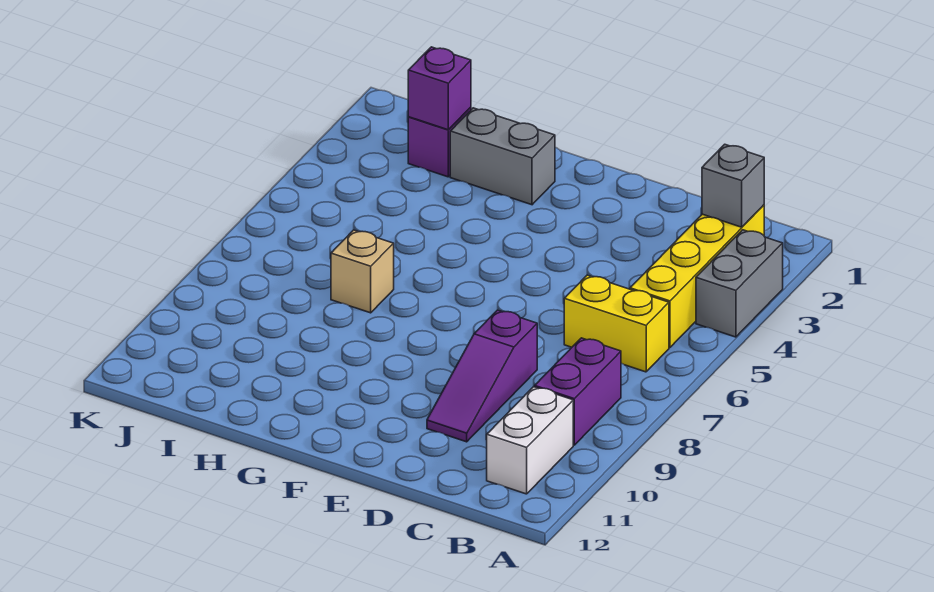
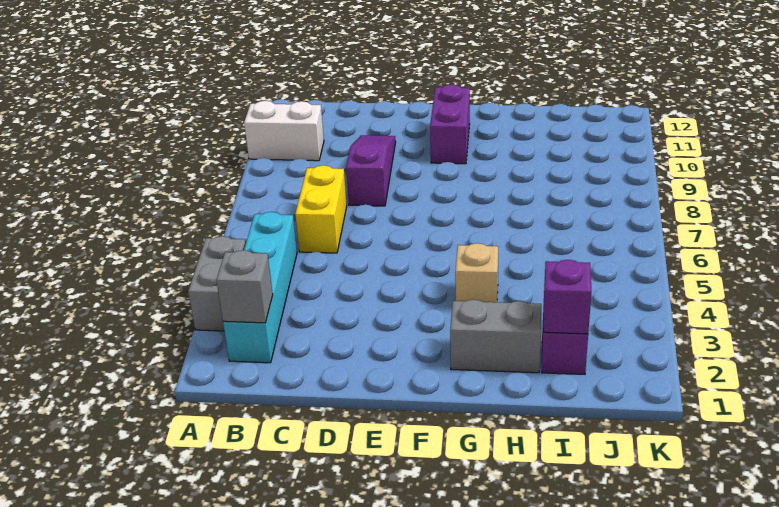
yellow brick B2:B5 level 1 -> cyan brick B2:B5 level 1
yellow brick B6:C6 level 1 -> yellow brick C6:C7 level 1
purple brick B8:B9 level 1 -> purple brick F10:F11 level 1
white brick B10:B11 level 1 -> white brick A10:B10 level 1
tan brick H7 level 1 -> tan brick G4 level 1

